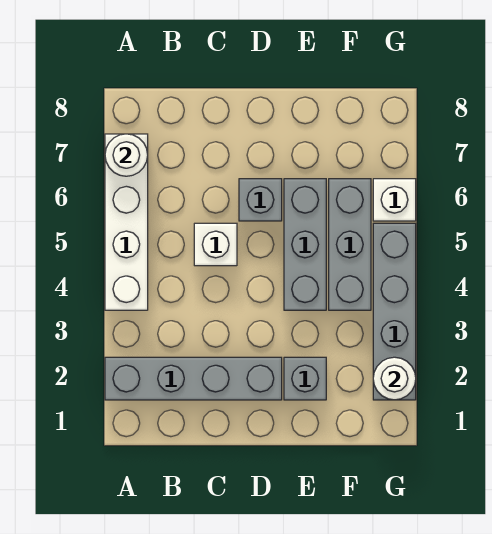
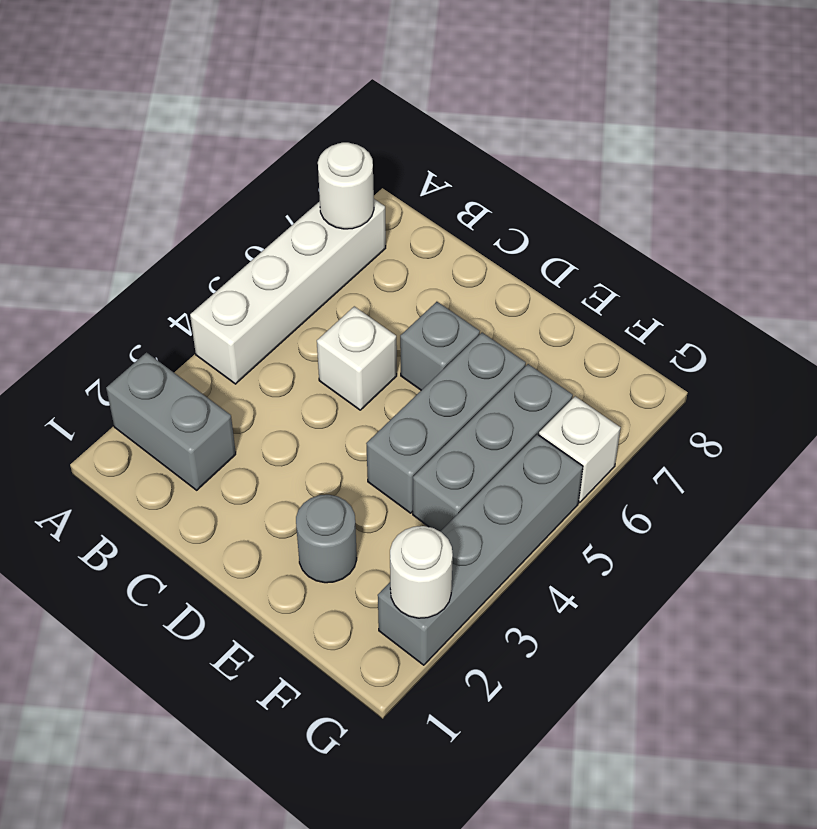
grey brick A2:D2 level 1 -> grey brick A2:B2 level 1
grey brick E2 level 1 -> grey round brick E2 level 1

